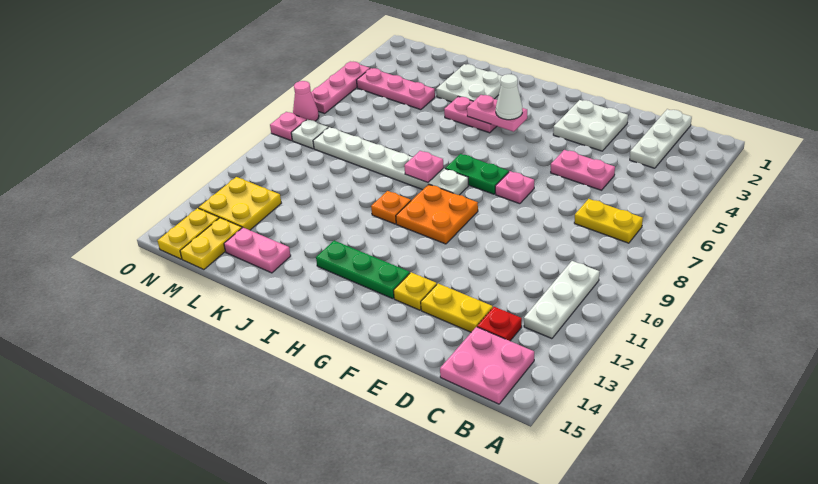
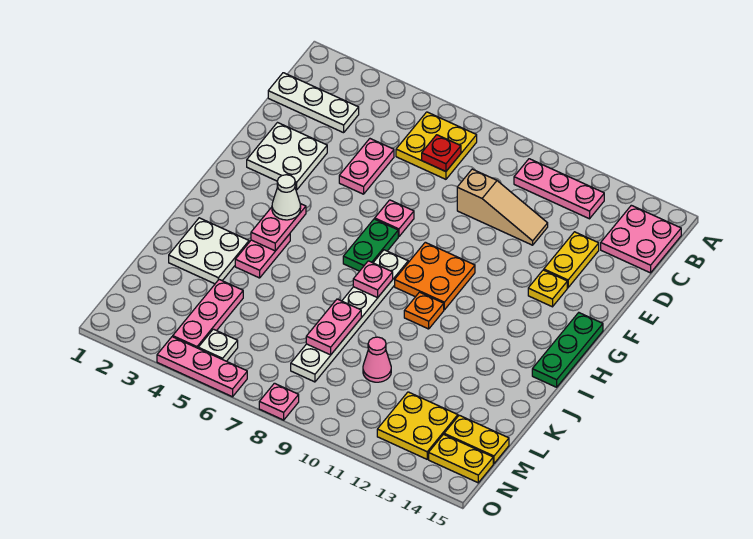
yellow plate B7:C7 level 1 -> yellow plate B6:C7 level 1
white plate B10:B12 level 1 -> pink plate B10:B12 level 1
red plate C13 level 1 -> red plate C7 level 2
none -> tan slope D9:D11 level 1 top 9
green plate G13:I13 level 1 -> green plate G15:I15 level 1
pink plate K14:L14 level 1 -> pink plate K8:L8 level 2
white plate N8 level 1 -> white plate N5 level 1
pink cone O7 level 1 -> pink cone L10 level 1

